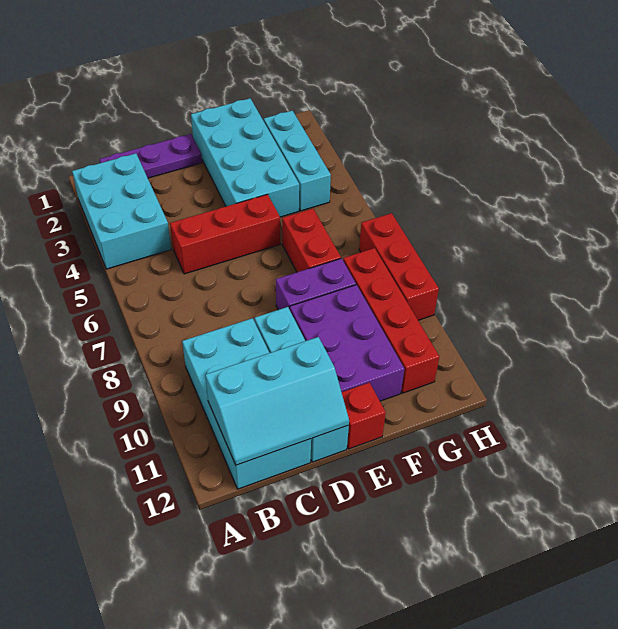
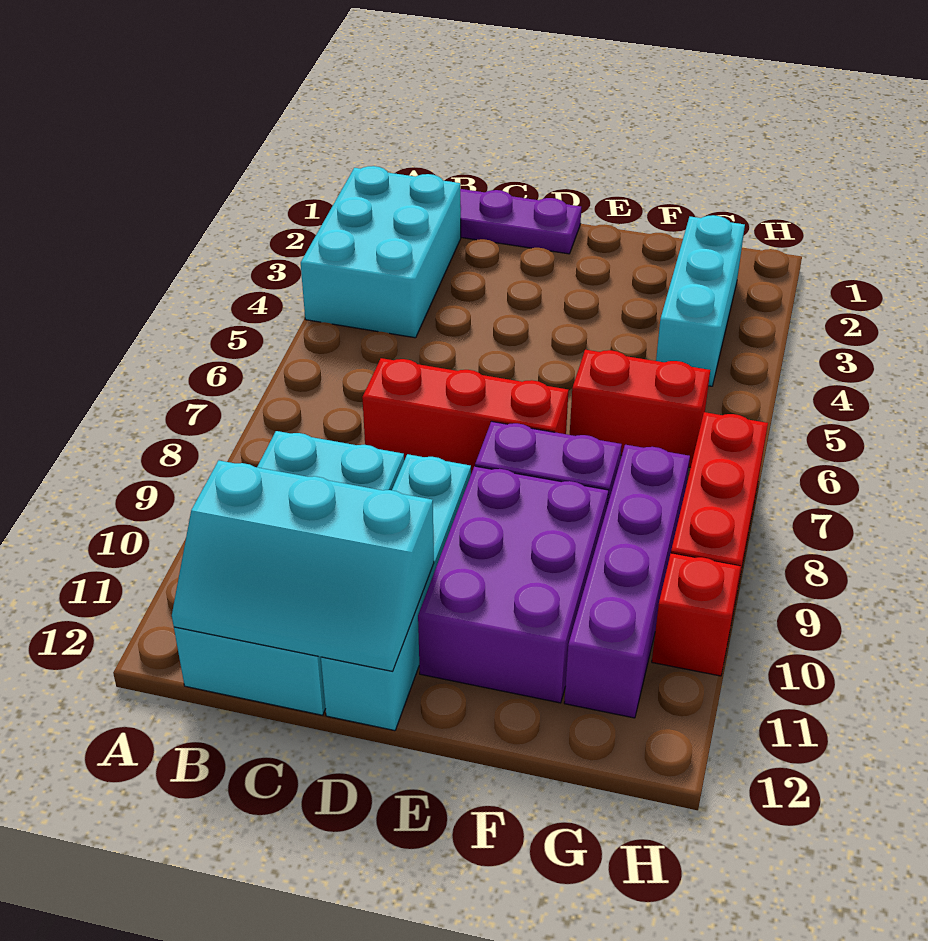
red brick C5:E5 level 1 -> red brick C7:E7 level 1
cyan brick E1:F4 level 1 -> none
red brick E12 level 1 -> red brick H10 level 1
red brick F6:F7 level 1 -> red brick F6:G6 level 1
red brick G8:G11 level 1 -> purple brick G8:G11 level 1

